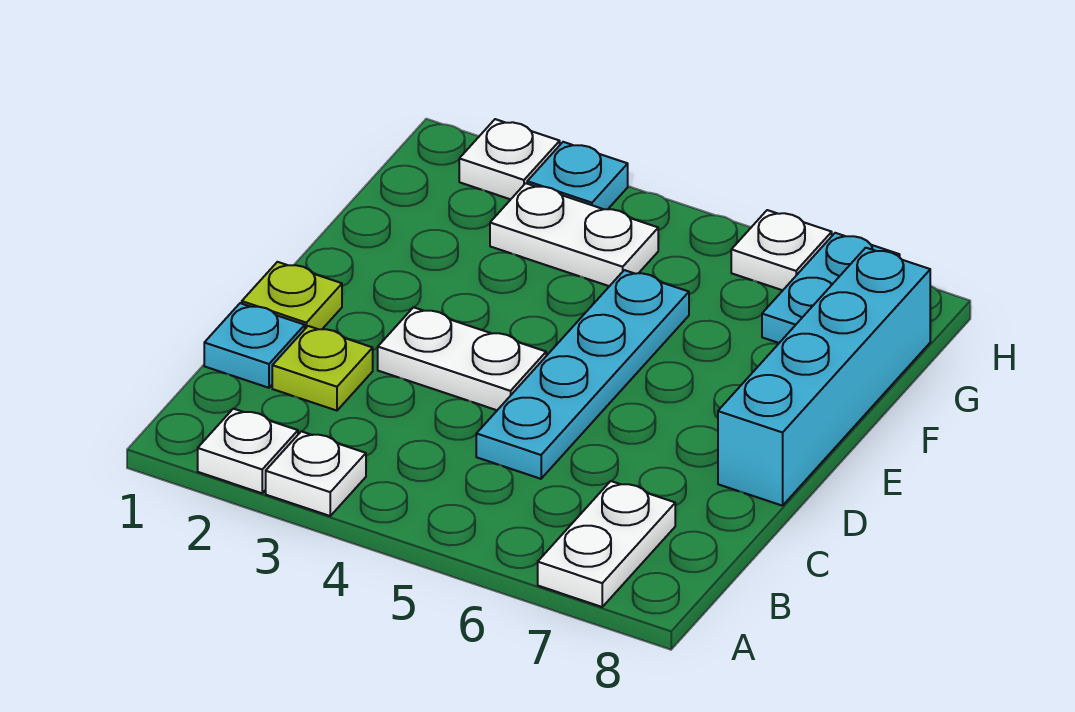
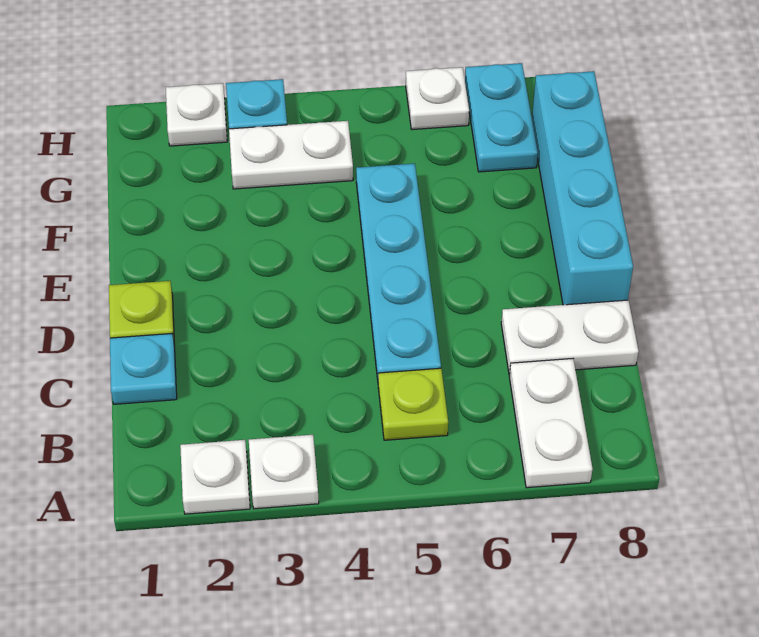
lime plate C2 level 1 -> lime plate B5 level 1
white plate D3:D4 level 1 -> white plate C7:C8 level 1

